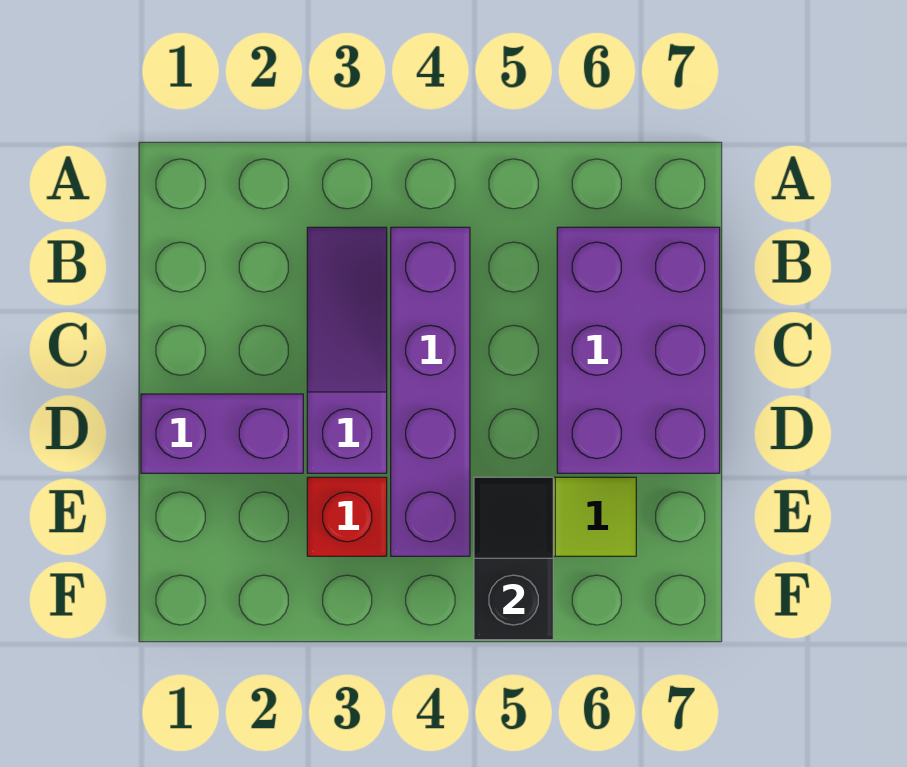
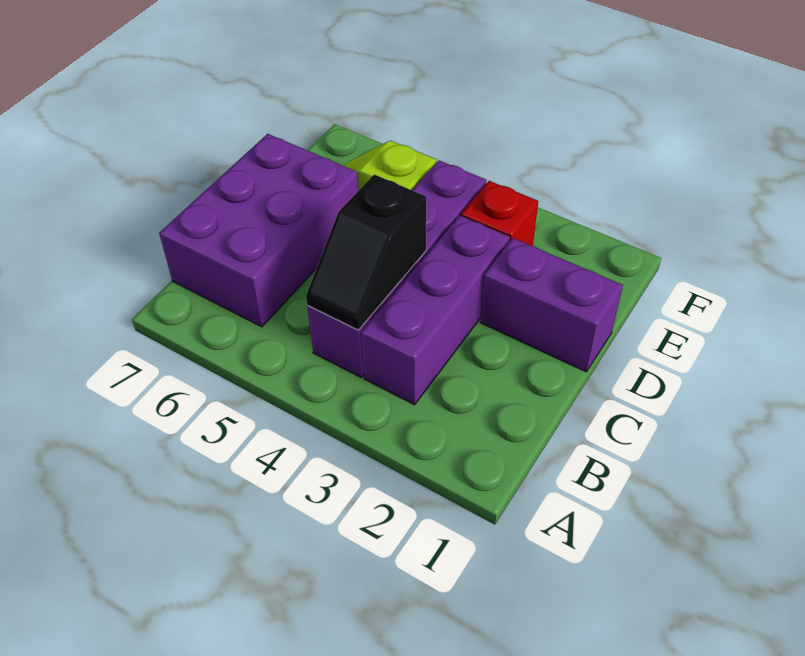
purple slope B3:D3 level 1 top D -> purple brick B3:D3 level 1
black slope E5:F5 level 2 top F -> black slope B4:C4 level 2 top C

